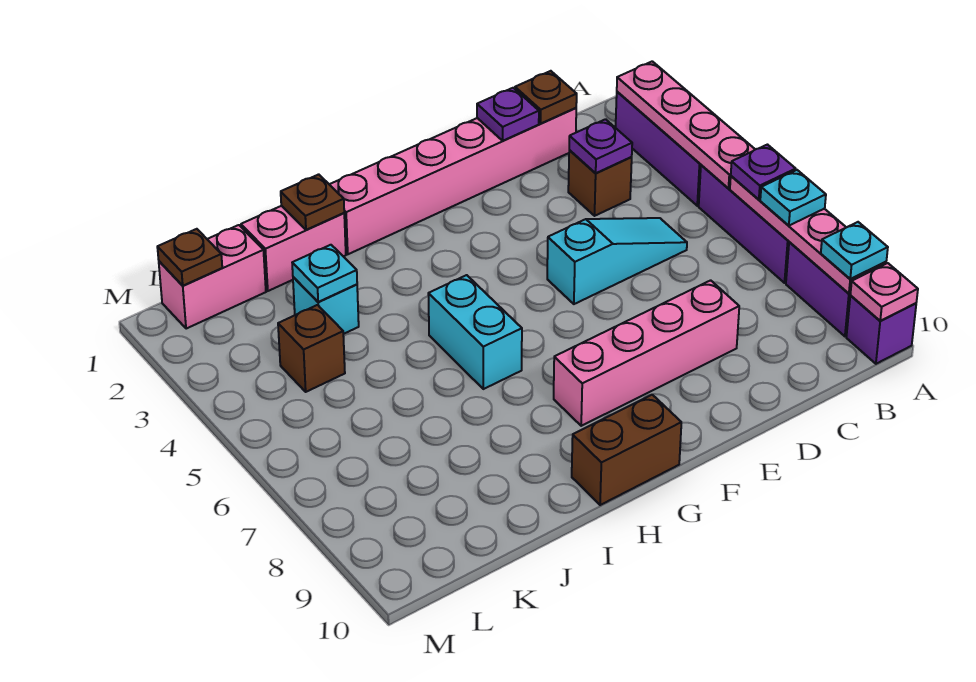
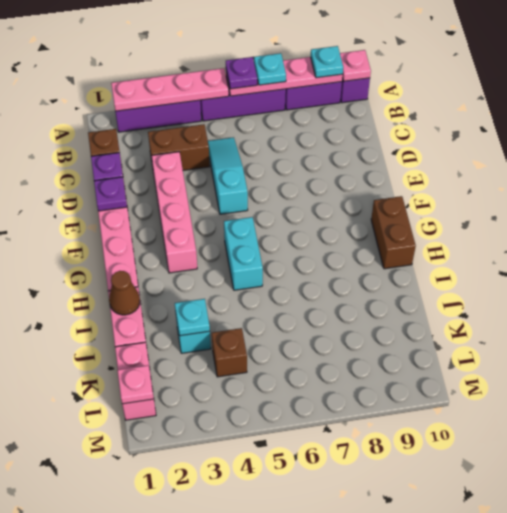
brown brick C3 level 1 -> brown brick C3:C4 level 1
purple plate C3 level 2 -> purple plate E1 level 2
pink brick D8:G8 level 1 -> pink brick D3:G3 level 1
cyan brick H5:H6 level 1 -> cyan brick G5:H5 level 1
brown plate I1 level 2 -> brown cone I1 level 2
brown plate L1 level 2 -> pink plate L1 level 2

